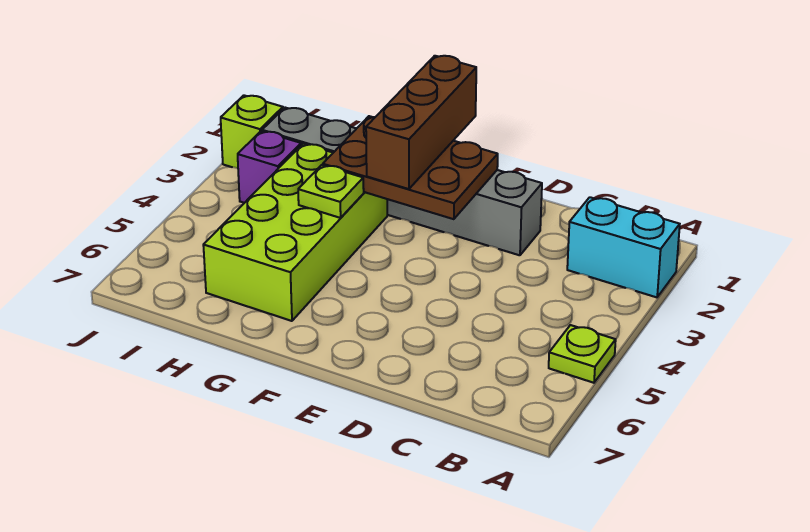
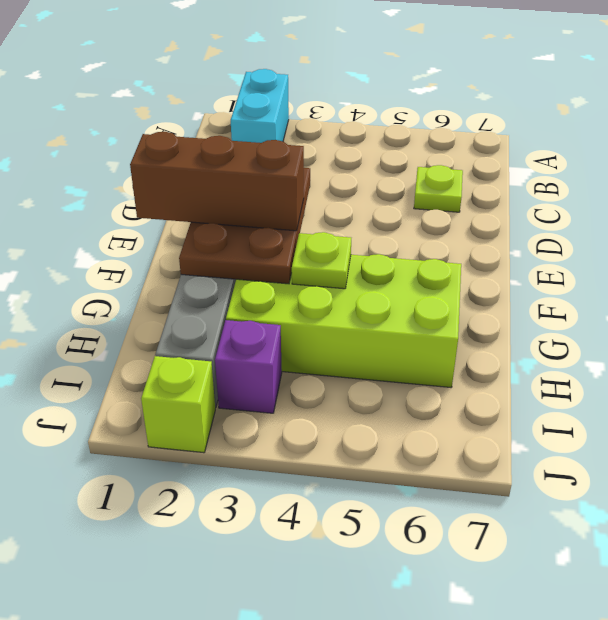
lime plate A5 level 1 -> lime plate C6 level 1

